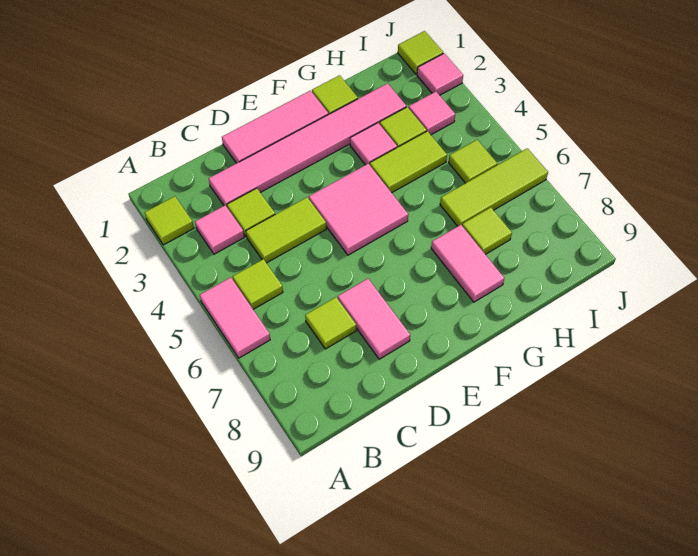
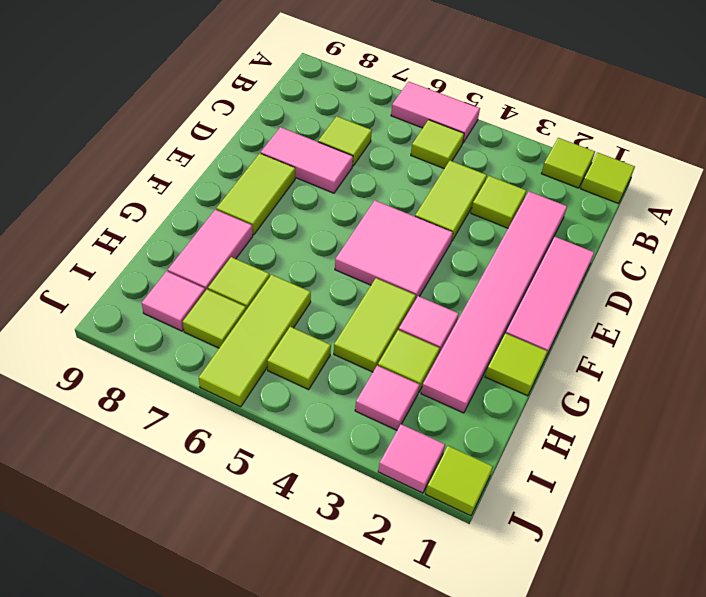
none -> lime tile A1 level 1
pink tile B3 level 1 -> pink tile I8 level 1
none -> lime tile E8:F8 level 1
pink tile G7:G8 level 1 -> pink tile G8:H8 level 1
none -> lime tile I7 level 1

